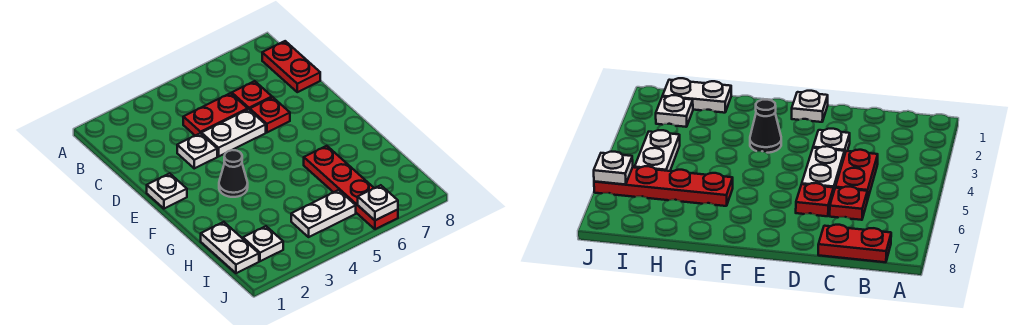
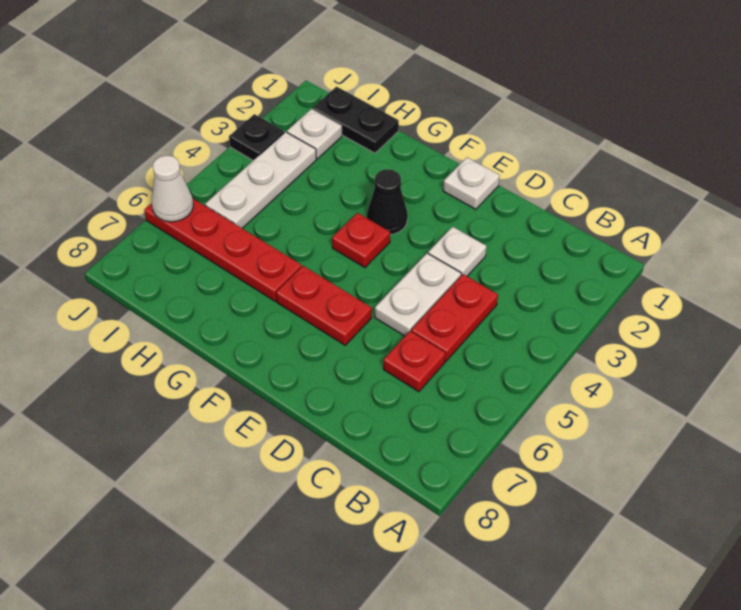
red plate B8:C8 level 1 -> red plate E6:F6 level 1
red plate D6 level 1 -> red plate F4 level 1
white plate H1:I1 level 1 -> black plate H1:I1 level 1
white plate I4:I5 level 1 -> white plate I3:I5 level 1
none -> black plate J3 level 1
white plate J6 level 2 -> white cone J6 level 2

